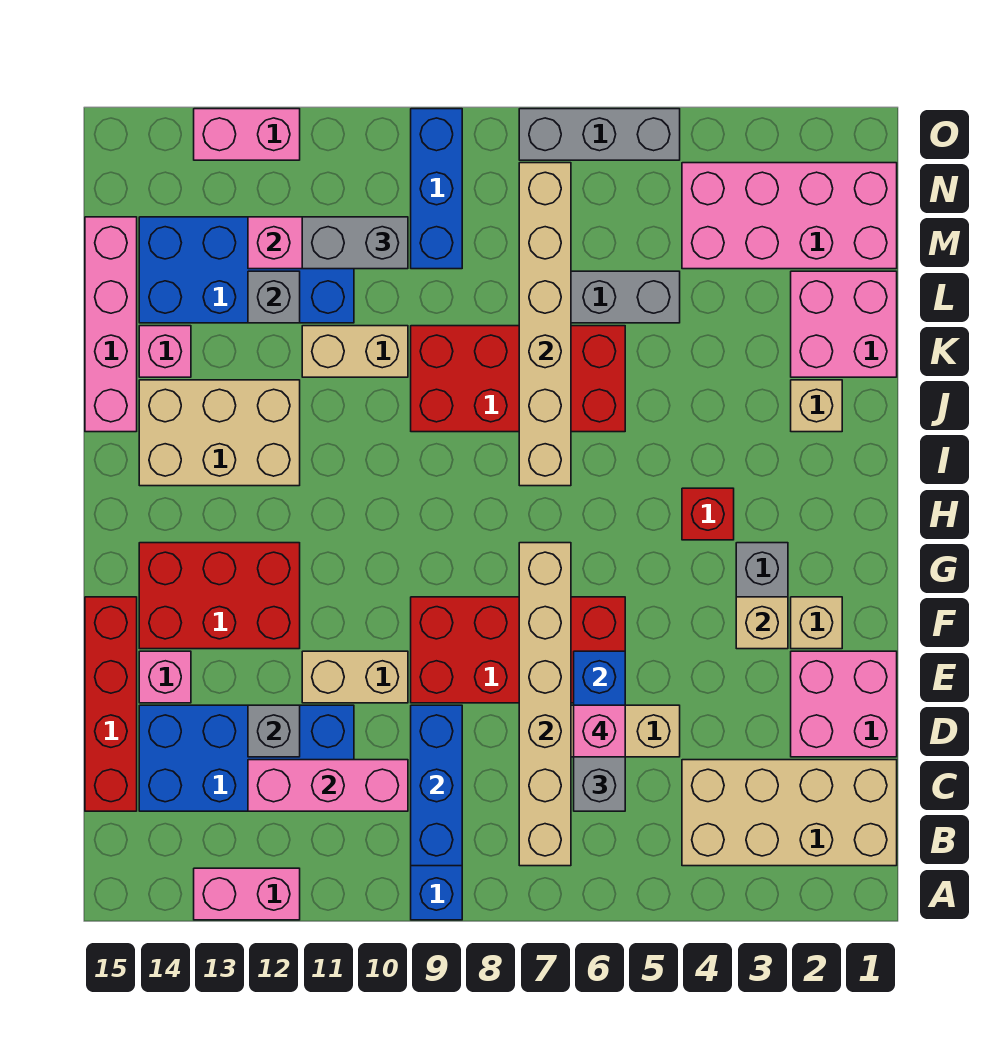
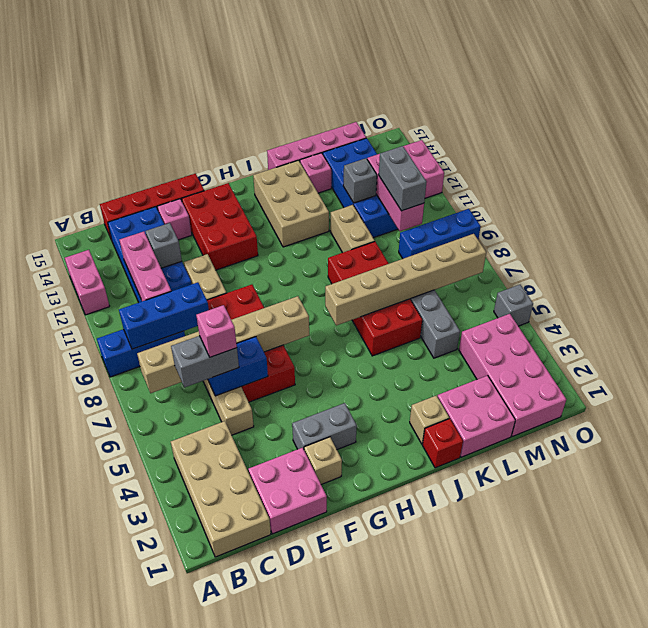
tan brick F3 level 2 -> none
red brick H4 level 1 -> red brick J1 level 1
grey brick O5:O7 level 1 -> grey brick O5 level 1

